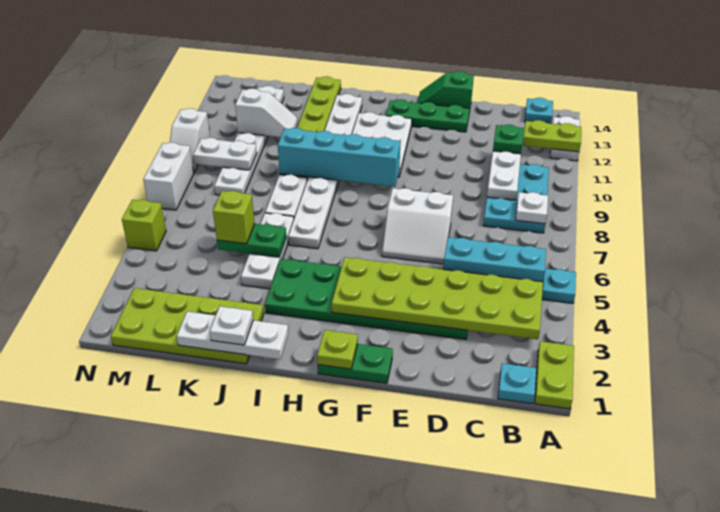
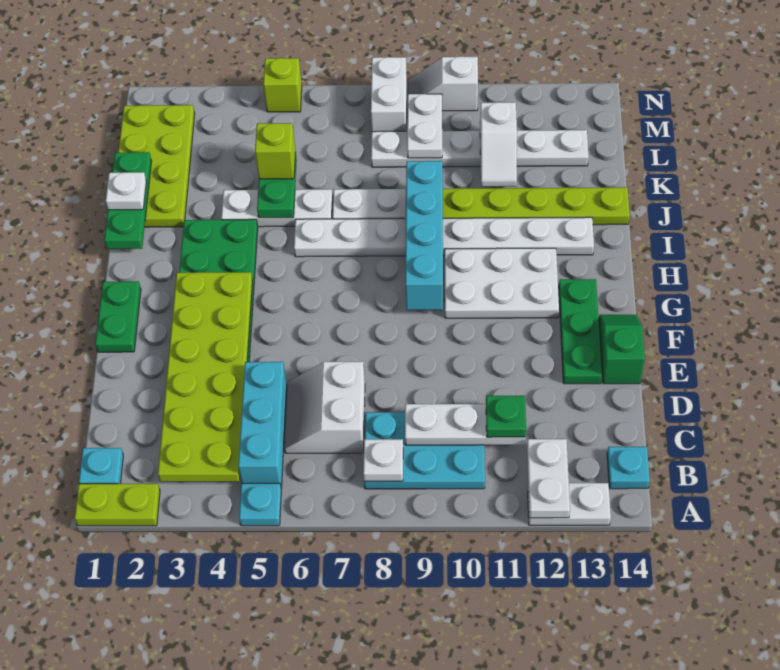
lime plate A12:B12 level 2 -> white plate A12:B12 level 2
white slope E6:F7 level 1 top 7 -> white slope C6:D7 level 1 top 7
lime plate G1 level 2 -> none
white plate I1:K1 level 2 -> green plate I1:K1 level 2
white brick N7:N8 level 1 -> white brick M8:N8 level 1

